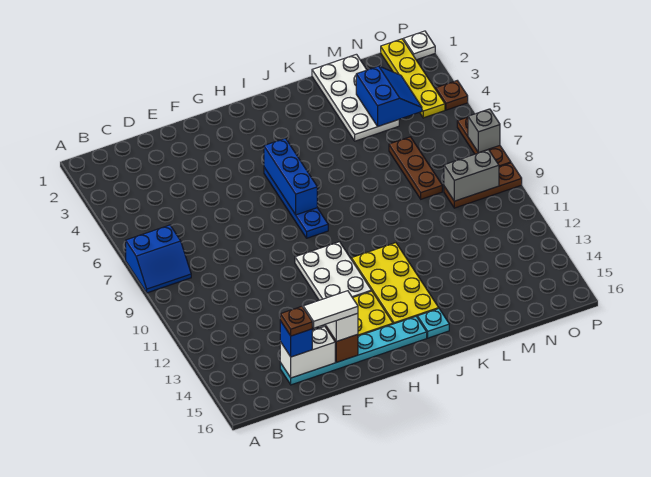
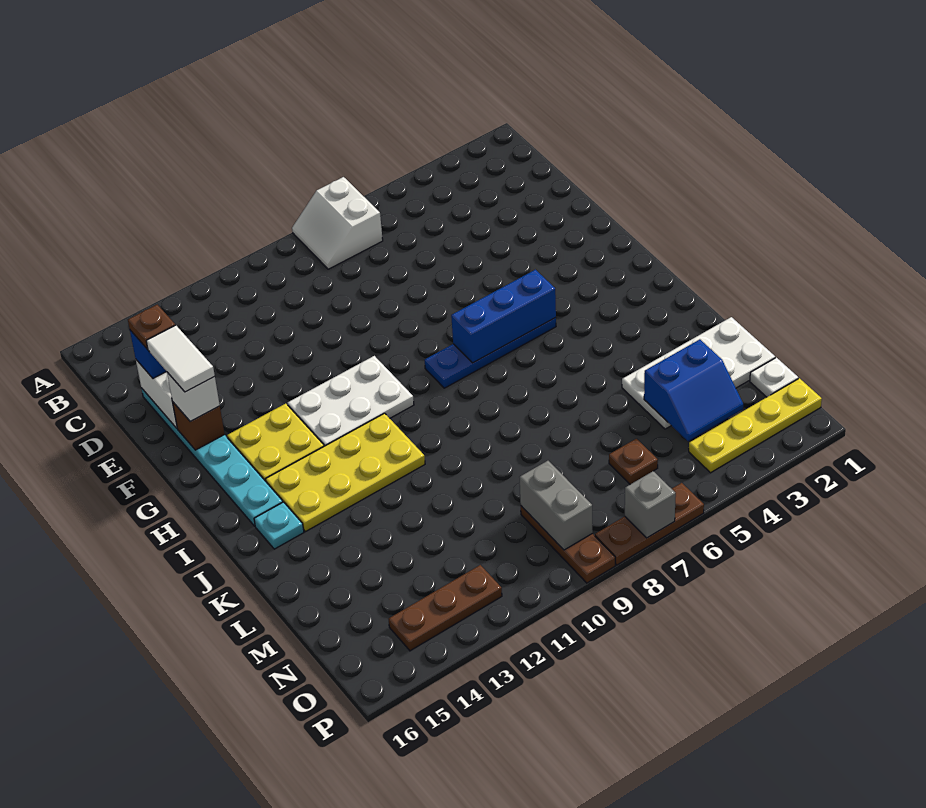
blue slope A7:B8 level 1 top 7 -> white slope A7:B8 level 1 top 7
brown plate M6:M8 level 1 -> brown plate O12:O14 level 1
white plate P1 level 1 -> white plate N1 level 1
brown plate P4 level 1 -> brown plate N6 level 1

